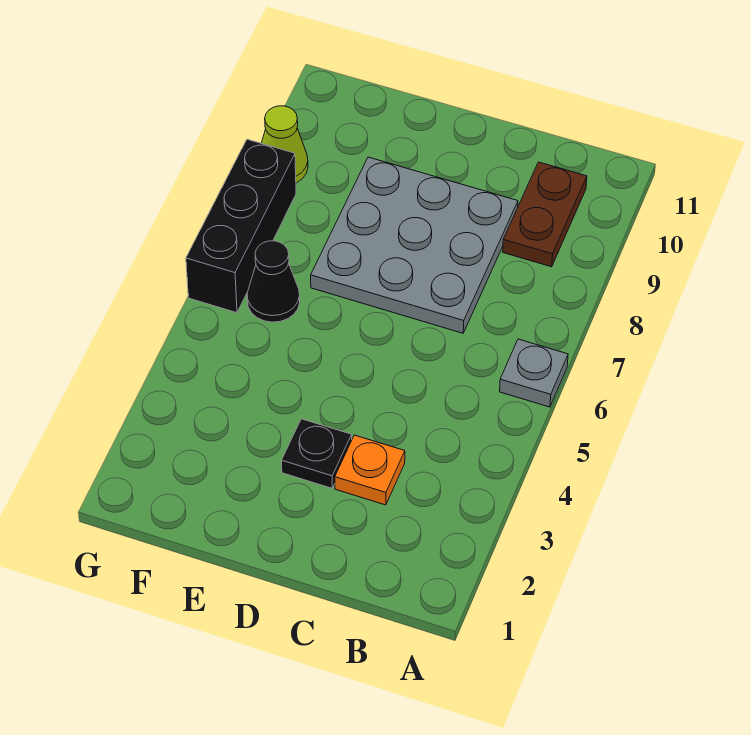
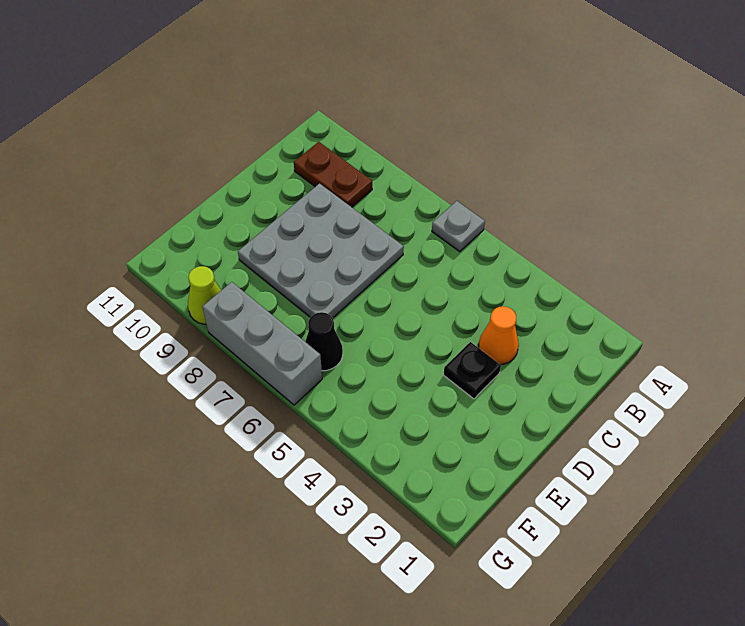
orange plate C3 level 1 -> orange cone C3 level 1
black brick G6:G8 level 1 -> grey brick G6:G8 level 1

